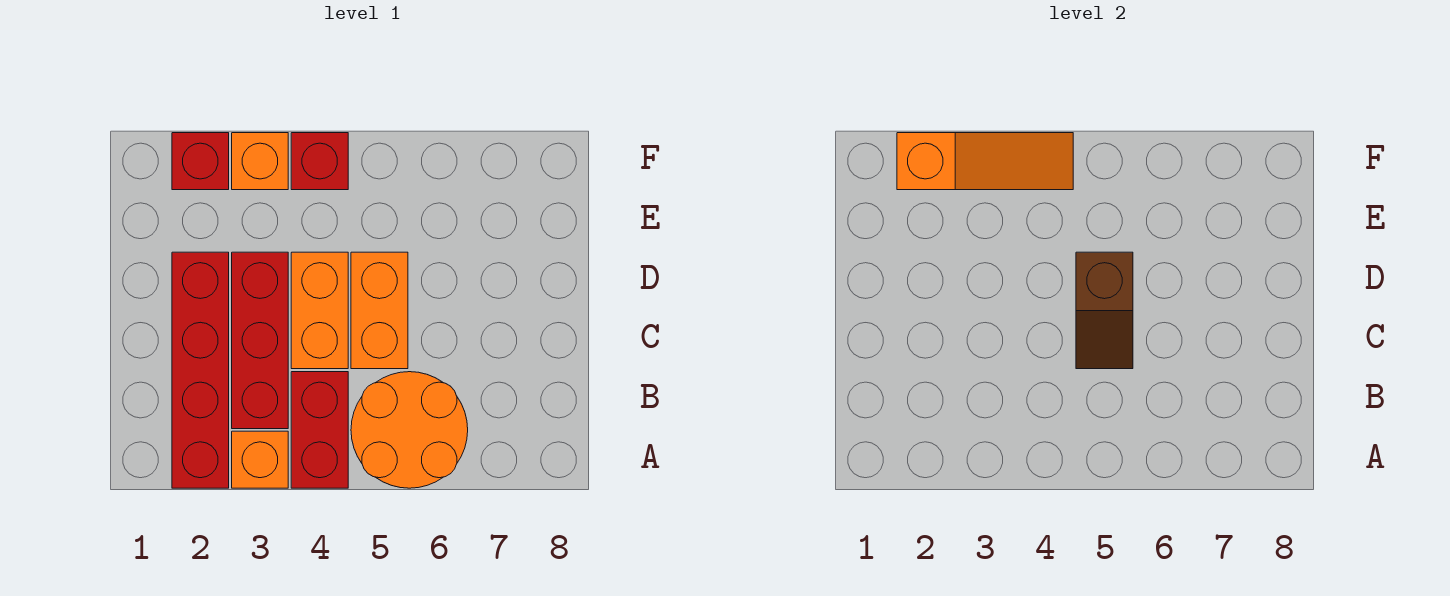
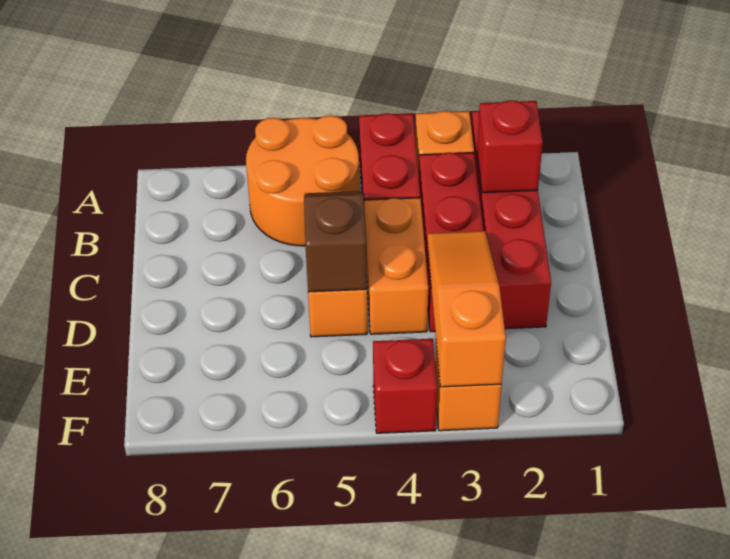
red brick F2 level 1 -> red brick B2 level 2
orange slope F2:F4 level 2 top 2 -> orange slope D3:F3 level 2 top F

